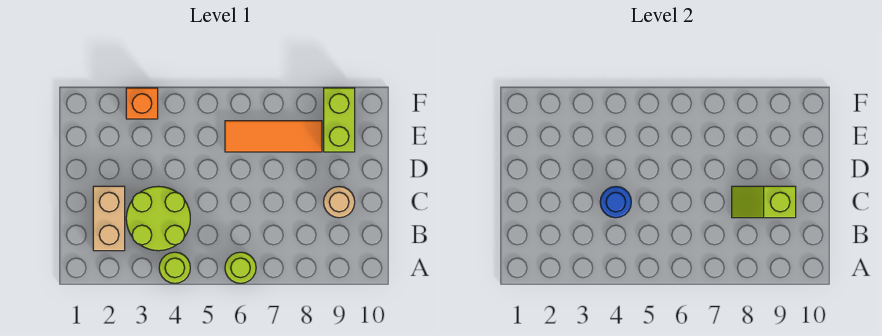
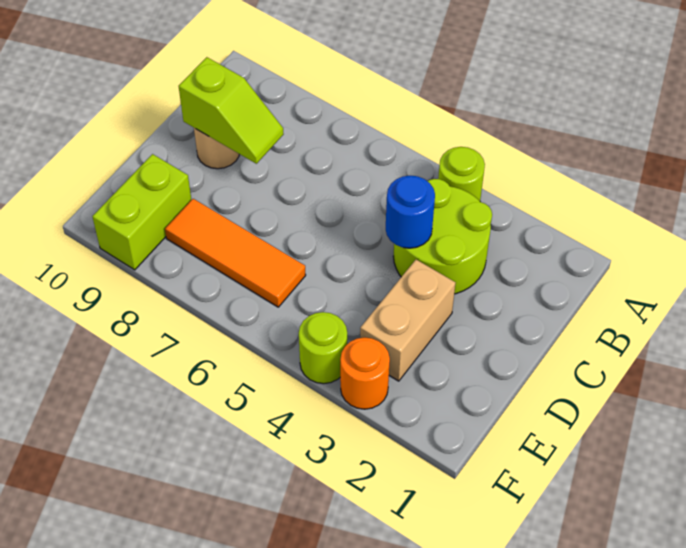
lime round brick A6 level 1 -> lime round brick F4 level 1
tan brick B2:C2 level 1 -> tan brick D3:E3 level 1
orange brick F3 level 1 -> orange round brick F3 level 1

